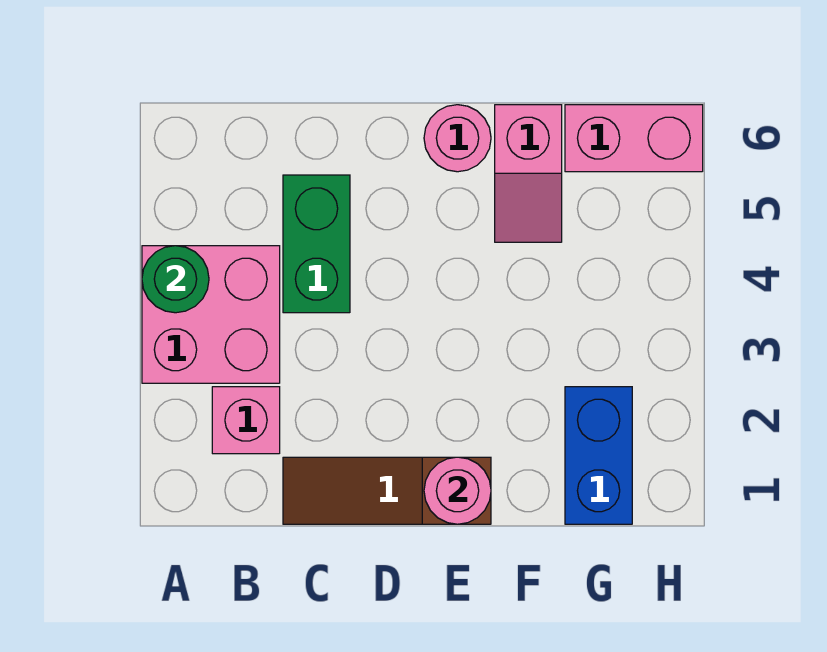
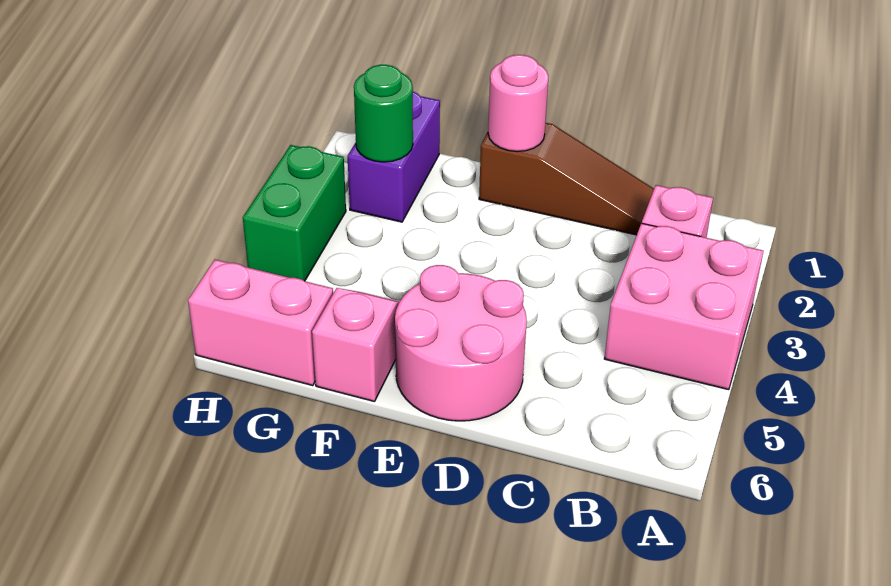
green round brick A4 level 2 -> green round brick G2 level 2
green brick C4:C5 level 1 -> green brick H3:H4 level 1
pink round brick E6 level 1 -> pink round brick D5:E6 level 1
blue brick G1:G2 level 1 -> purple brick G1:G2 level 1

